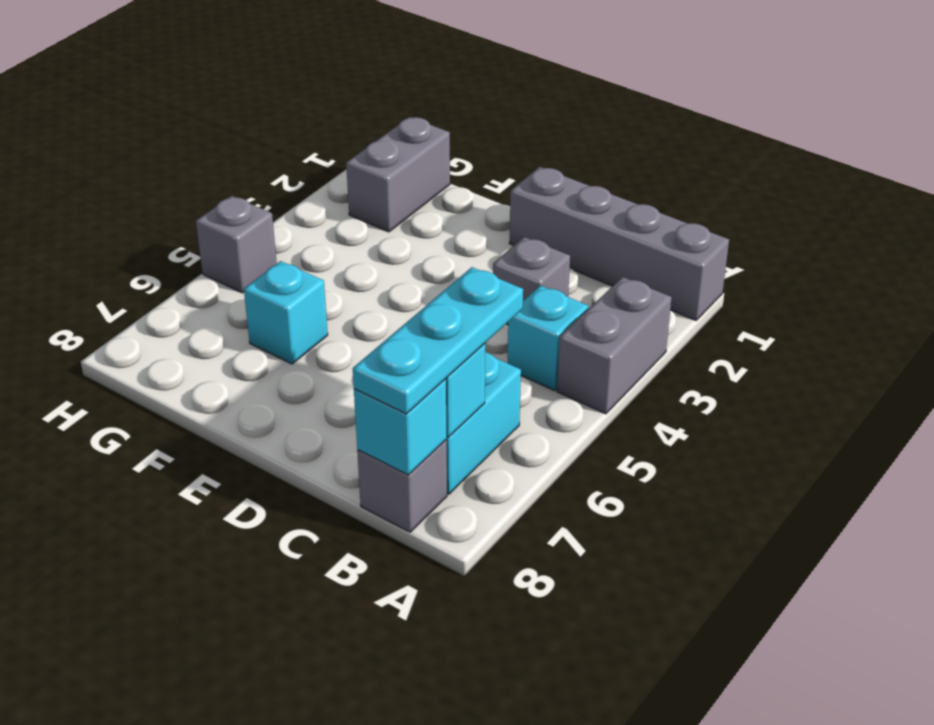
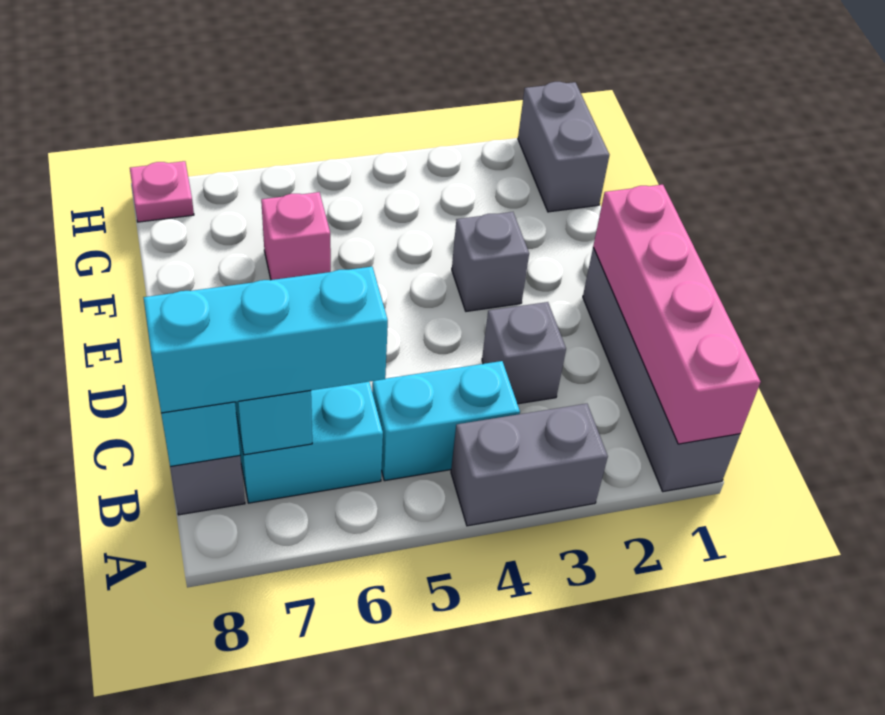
none -> pink brick A1:D1 level 2
cyan brick B4 level 1 -> cyan brick B4:B5 level 1
cyan plate B6:B8 level 3 -> cyan brick B6:B8 level 3
cyan brick F6 level 1 -> pink brick F6 level 1
grey brick G1:G2 level 1 -> grey brick G1:H1 level 1
grey brick H5 level 1 -> grey brick E3 level 1
none -> pink plate H8 level 1

